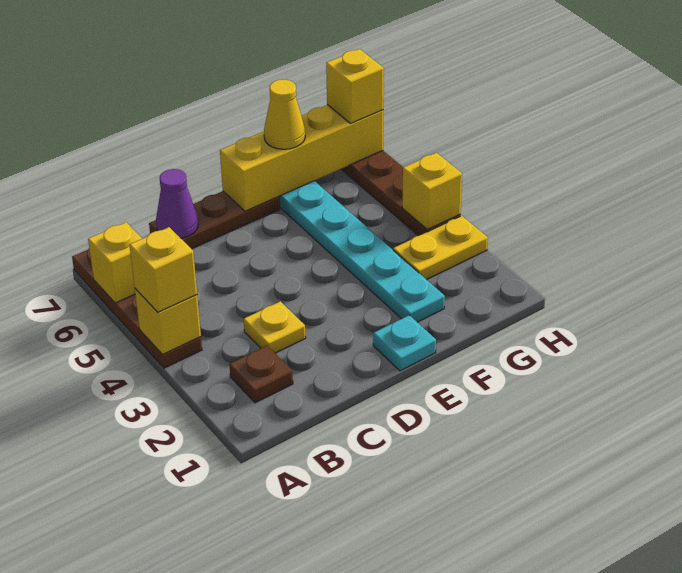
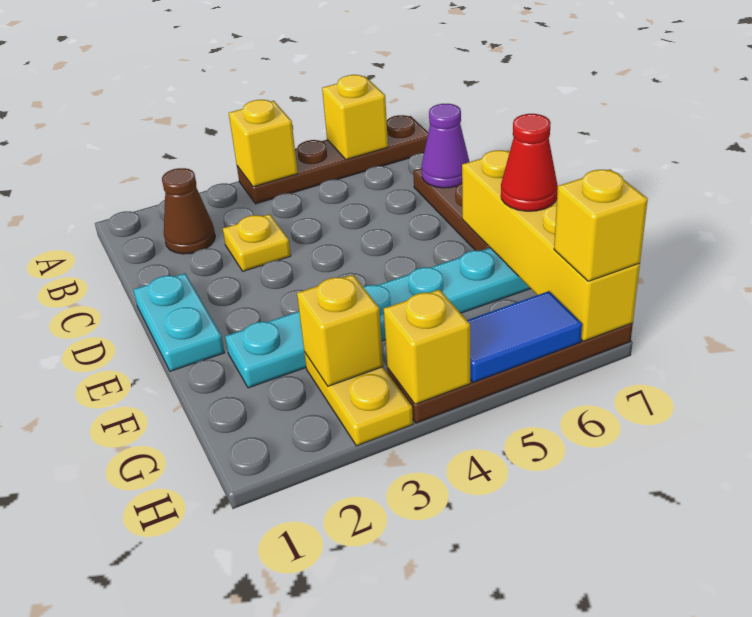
yellow brick A4 level 3 -> yellow brick G3 level 2
brown plate B2 level 1 -> brown cone B2 level 1
cyan plate E1 level 1 -> cyan plate D1:E1 level 1
yellow cone F7 level 3 -> red cone F7 level 3
none -> blue tile H5:H6 level 2

